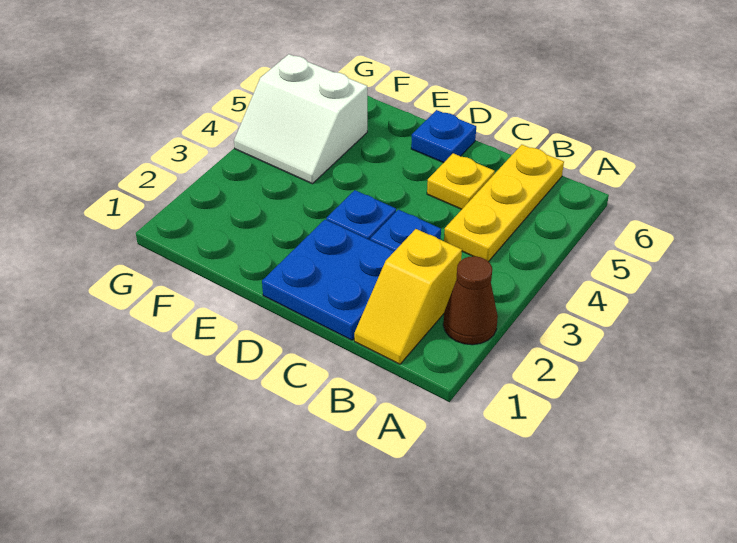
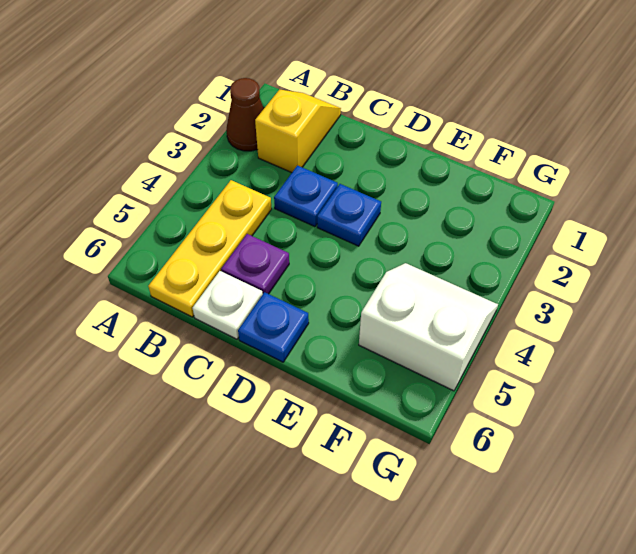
blue plate C1:D2 level 1 -> none
yellow plate C5 level 1 -> purple plate C5 level 1
none -> white plate C6 level 1

